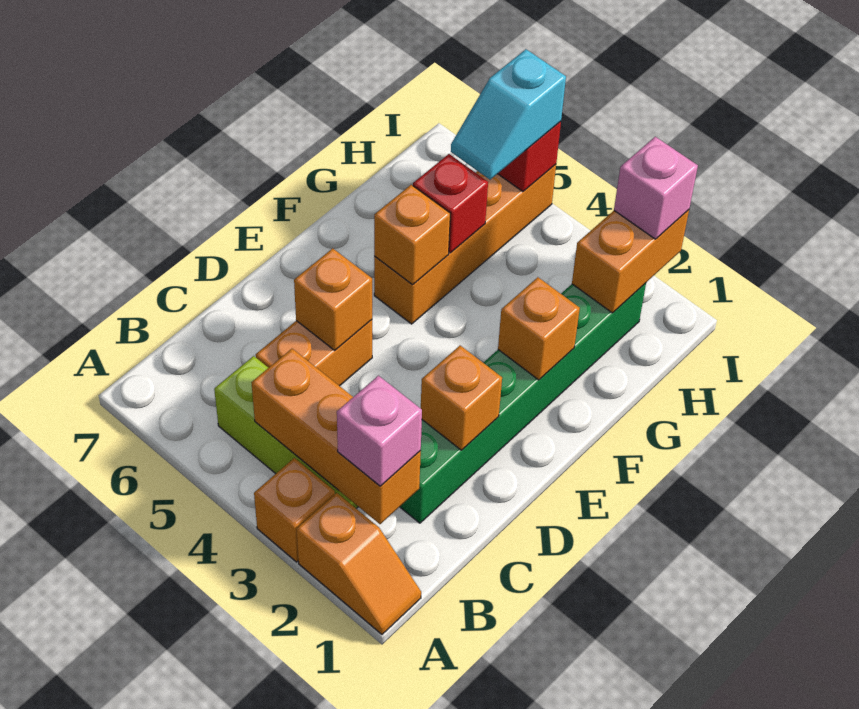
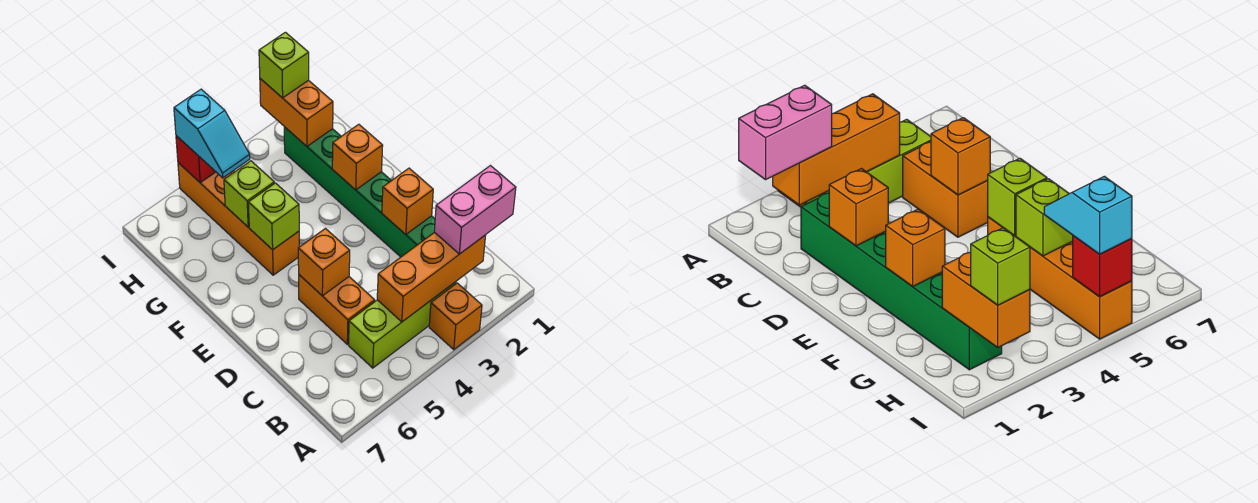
orange slope A1:A2 level 1 top 2 -> none
pink brick B2 level 3 -> pink brick B1:B2 level 3
orange brick F5 level 2 -> lime brick F5 level 2
red brick G5 level 2 -> lime brick G5 level 2
pink brick I2 level 3 -> lime brick I2 level 3

